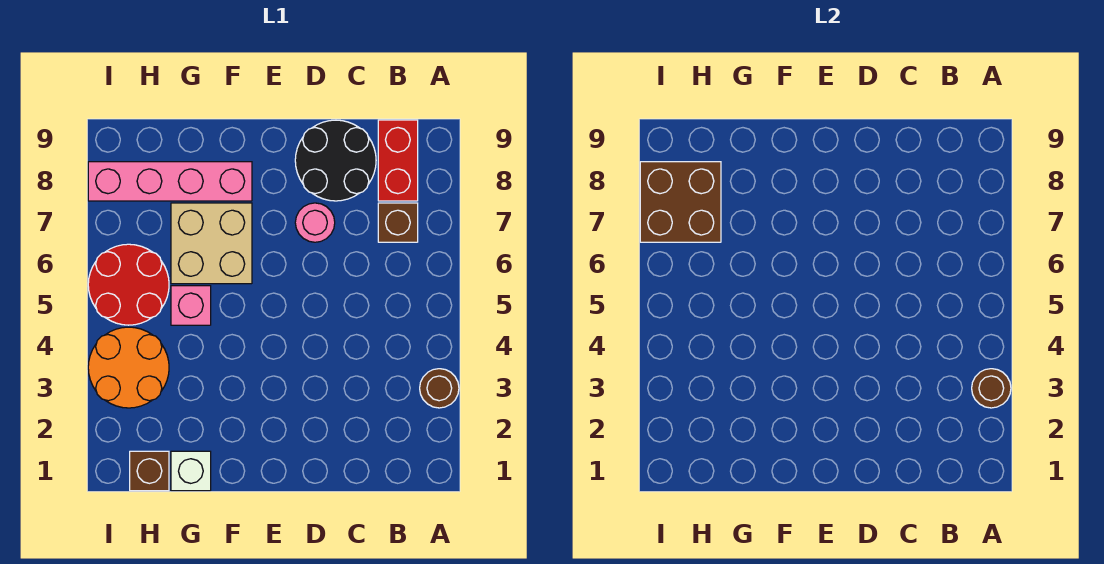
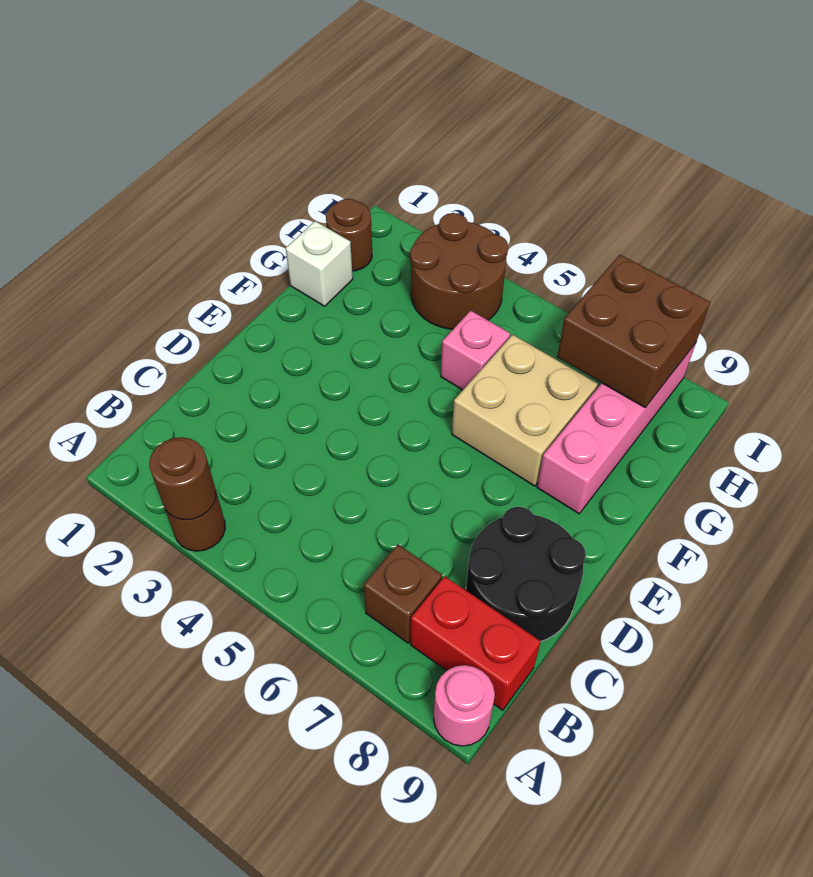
pink round brick D7 level 1 -> pink round brick A9 level 1
brown brick H1 level 1 -> brown round brick H1 level 1
orange round brick H3:I4 level 1 -> brown round brick H3:I4 level 1
red round brick H5:I6 level 1 -> none

